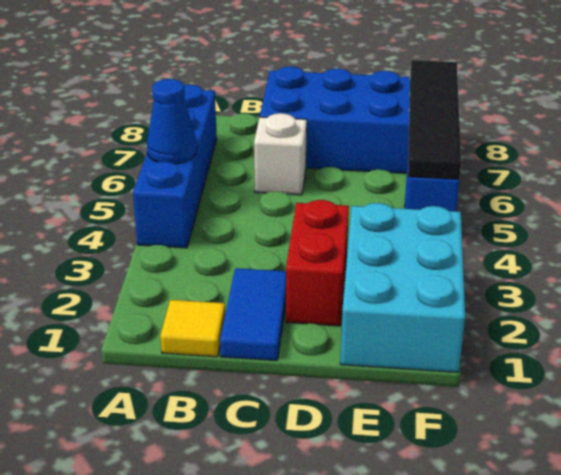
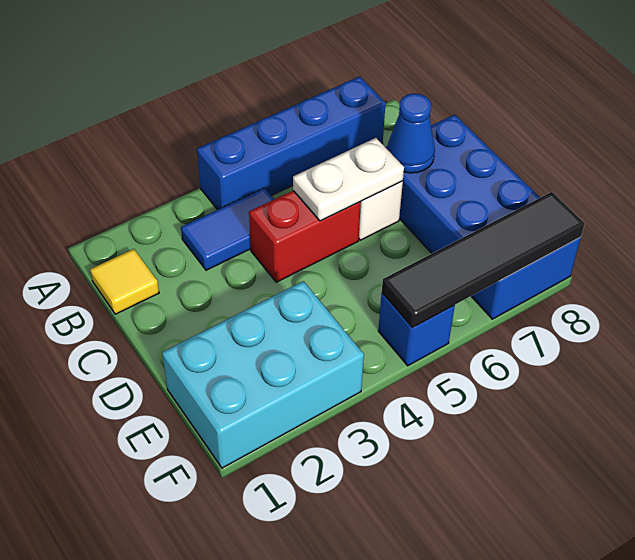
blue cone A5 level 2 -> blue cone C7 level 2
blue tile C1:C2 level 1 -> blue tile B3:B4 level 1
none -> white plate C5:C6 level 2
red brick D2:D3 level 1 -> red brick C4:C5 level 1

